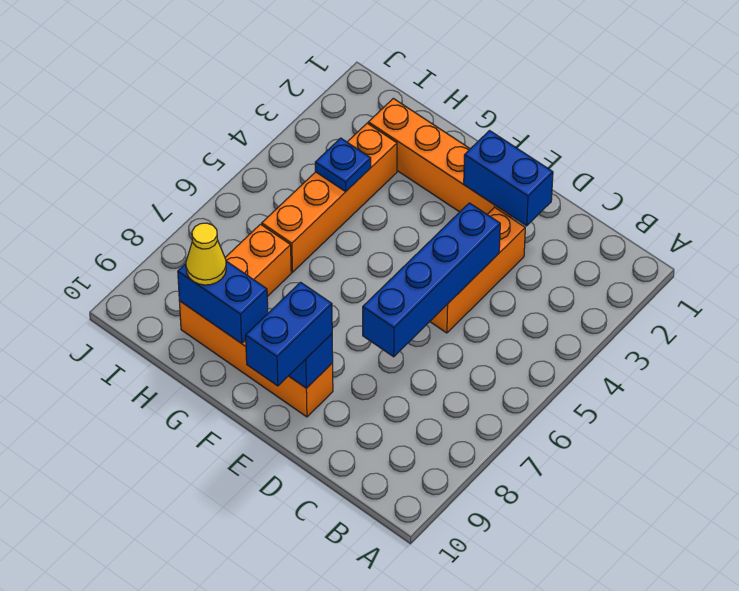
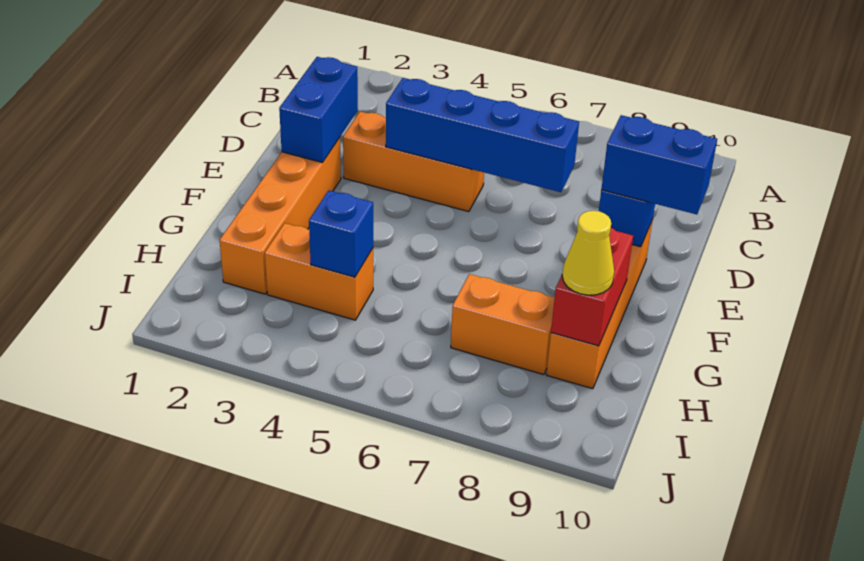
blue brick G9:H9 level 2 -> red brick G9:H9 level 2
orange brick H3:H6 level 1 -> orange brick H3:H4 level 1
blue plate H4 level 2 -> blue brick H4 level 2

